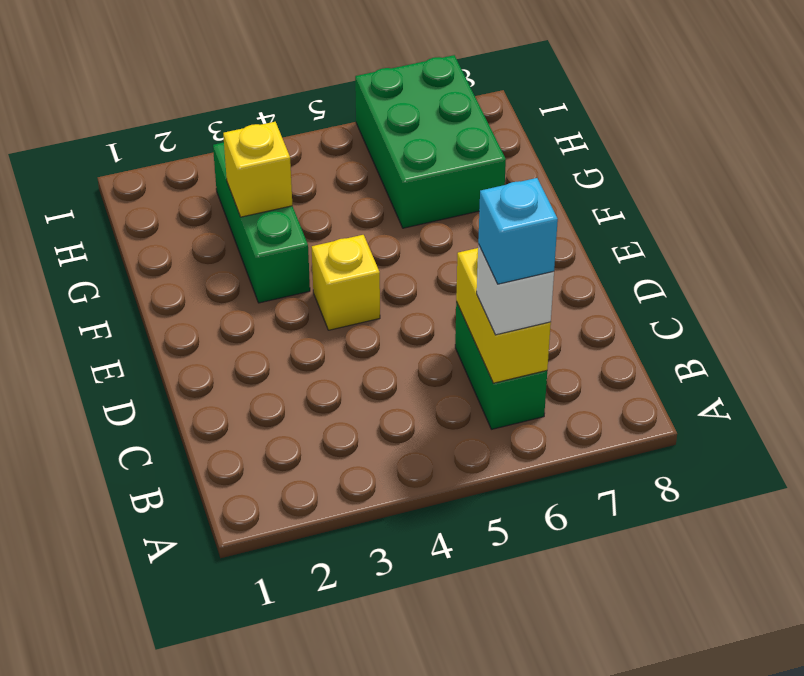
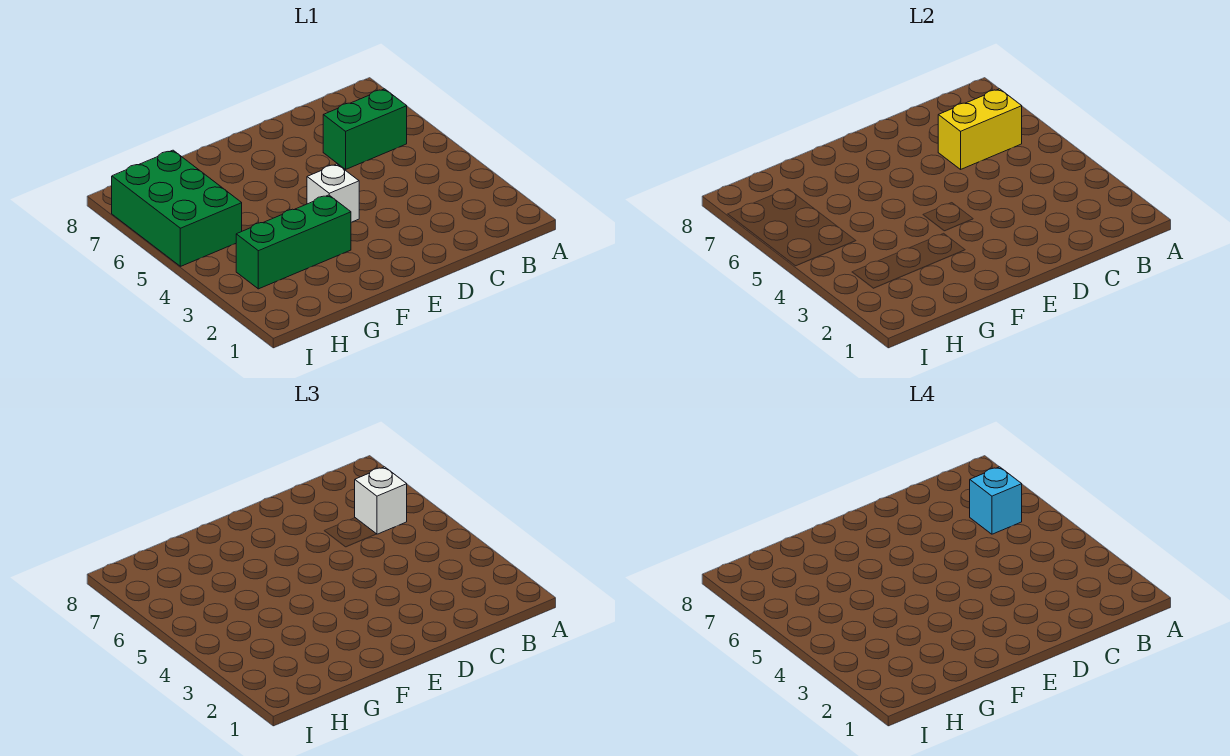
yellow brick E4 level 1 -> white brick E4 level 1
yellow brick G3 level 2 -> none
green brick G6:I7 level 1 -> green brick H5:I7 level 1

